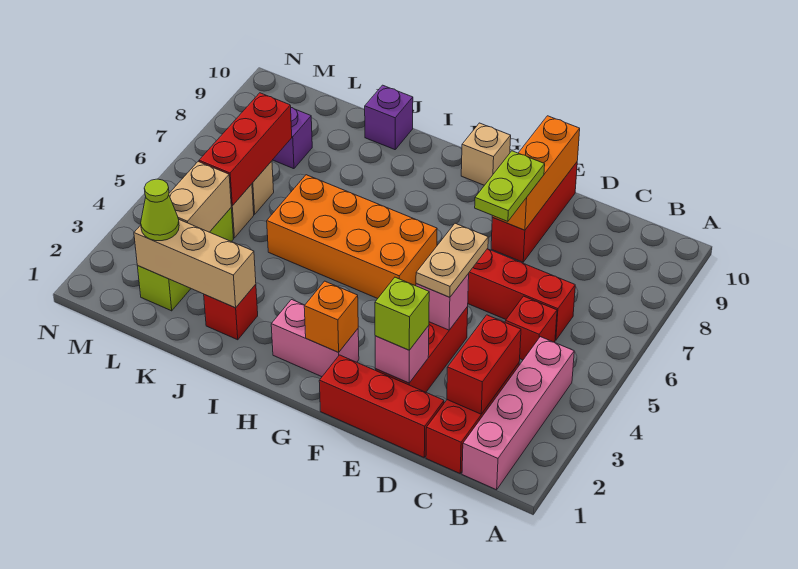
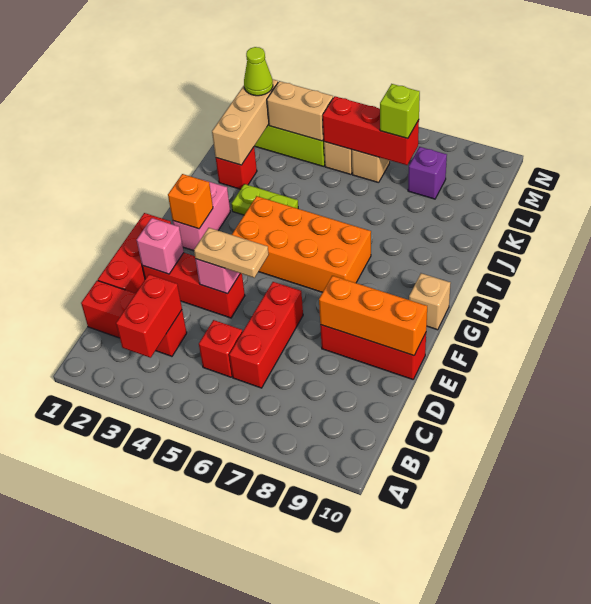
pink brick B1:B4 level 1 -> none
red brick C2:C3 level 2 -> red brick B3:C3 level 2
lime brick E2 level 3 -> lime brick L7 level 3
lime plate E7:E8 level 3 -> lime plate I3:I4 level 1
orange brick G5:J6 level 1 -> orange brick G4:H7 level 1
purple brick J10 level 1 -> none

